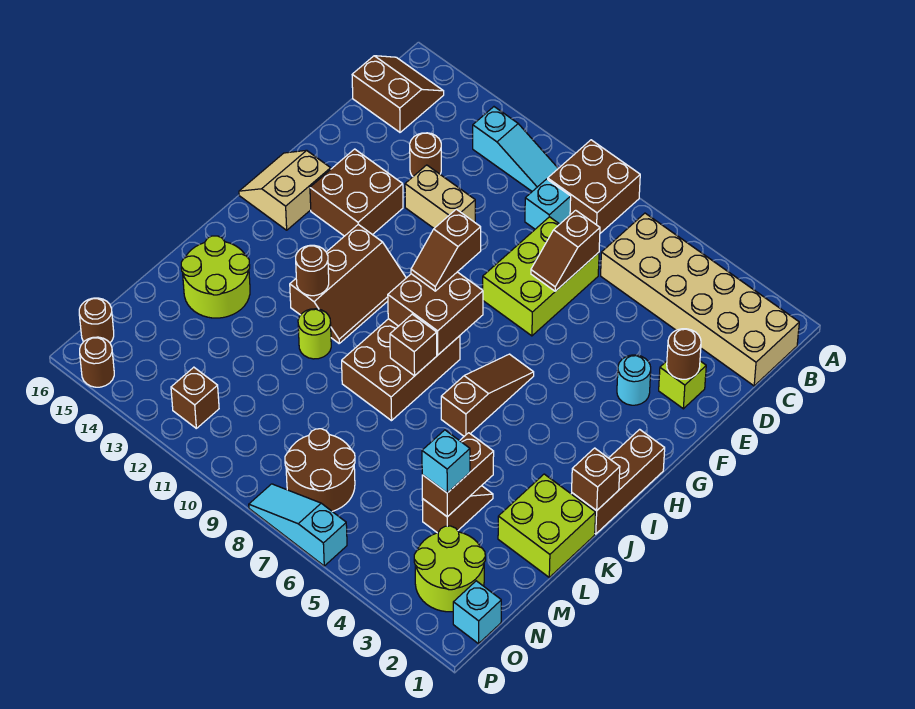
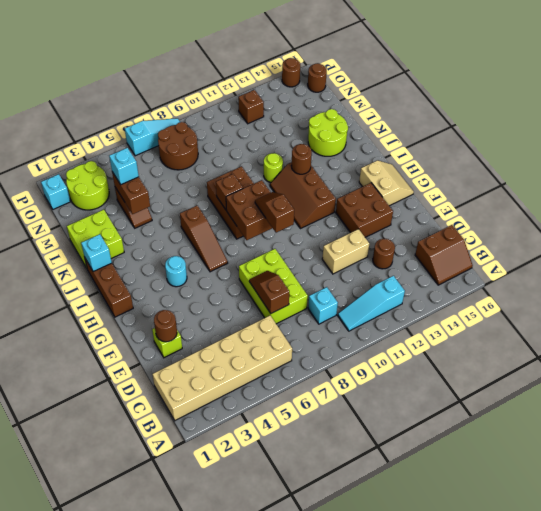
brown brick A8:B9 level 1 -> none
cyan round brick F3 level 1 -> cyan round brick H4 level 1
brown brick J1 level 2 -> cyan brick J1 level 2

